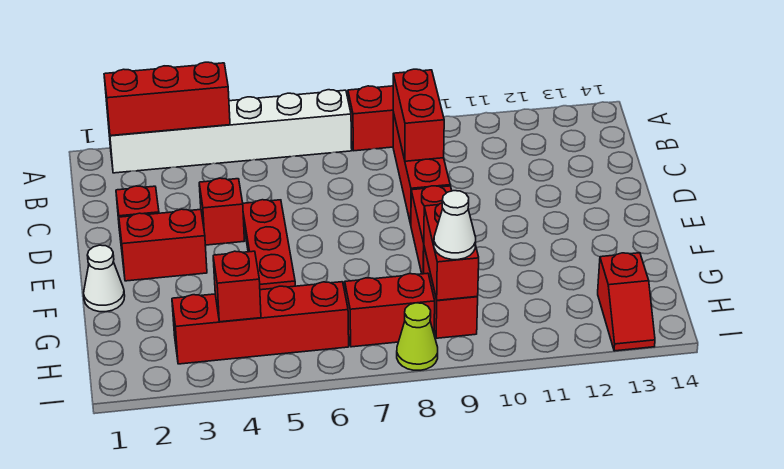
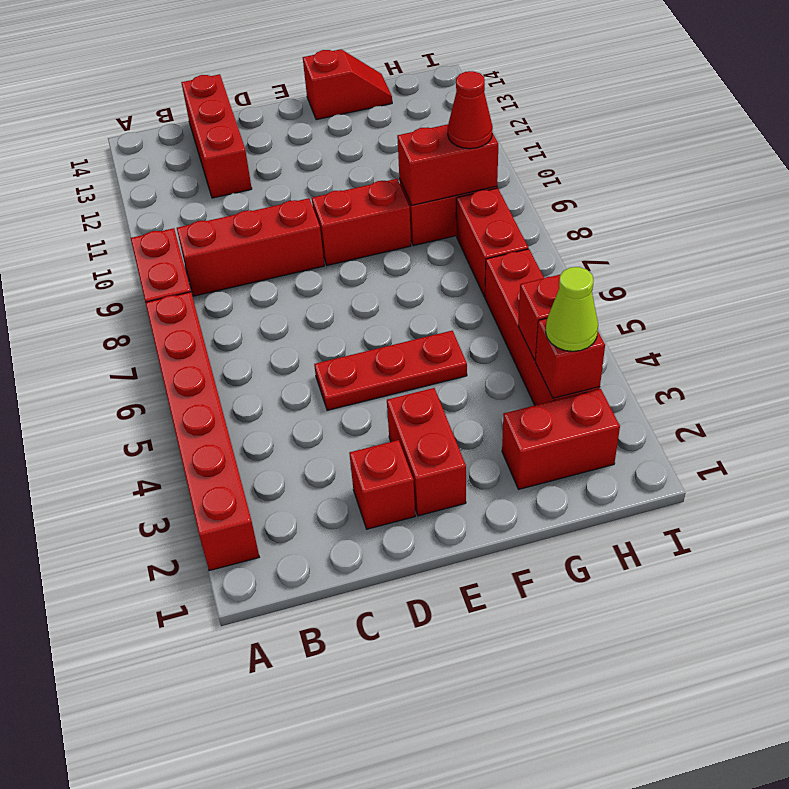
white brick A2:A7 level 1 -> red brick A2:A7 level 1
red brick A2:A4 level 2 -> red brick C12:C14 level 1
red brick B9:C9 level 2 -> red brick G2:H2 level 1
red brick D4 level 1 -> red brick H3 level 2
white cone F1 level 1 -> none
white cone H9 level 3 -> red cone H9 level 3
red slope H13:I13 level 1 top H -> red slope F14:G14 level 1 top F
lime cone I8 level 1 -> lime cone H3 level 3

